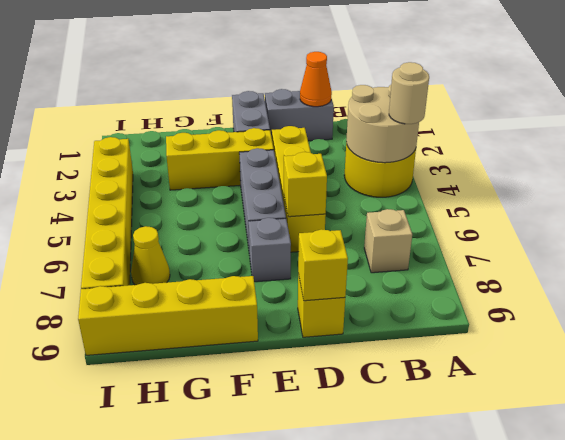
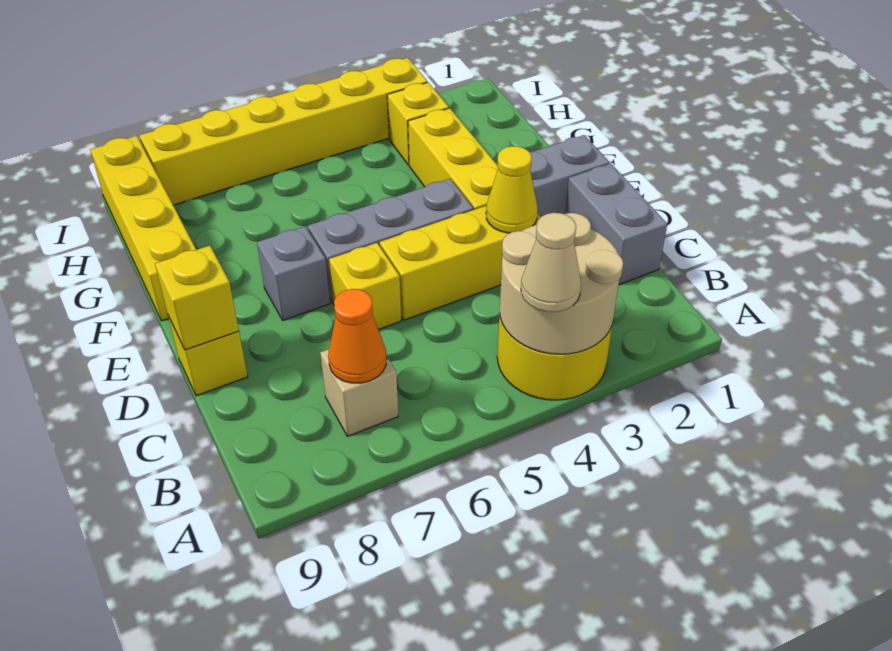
tan round brick A4 level 3 -> tan cone A4 level 3
orange cone C1 level 2 -> orange cone B7 level 2
yellow brick D6 level 2 -> yellow brick H3 level 1
yellow cone H7 level 1 -> yellow cone D3 level 2

